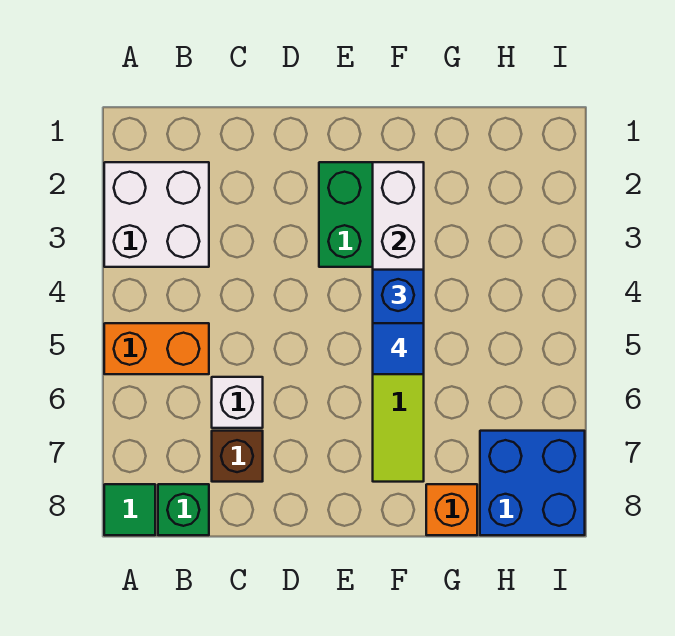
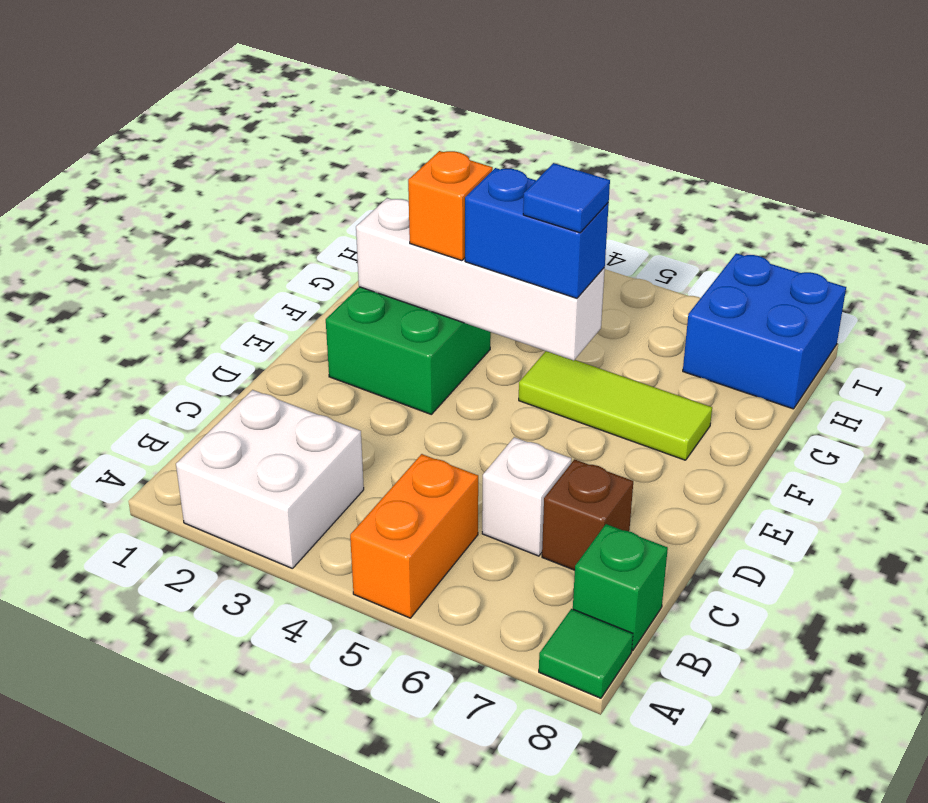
orange brick G8 level 1 -> orange brick F3 level 3

